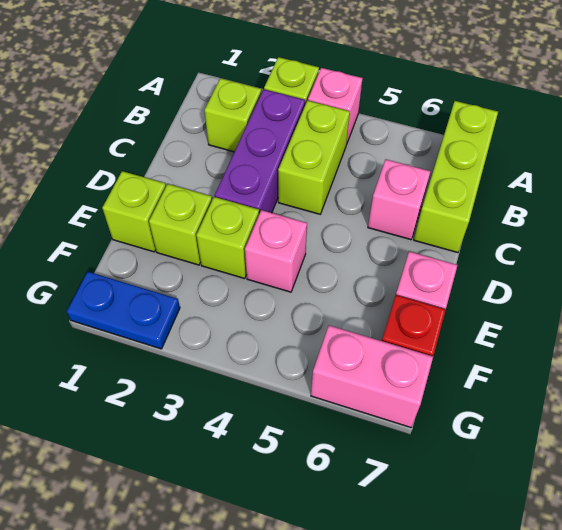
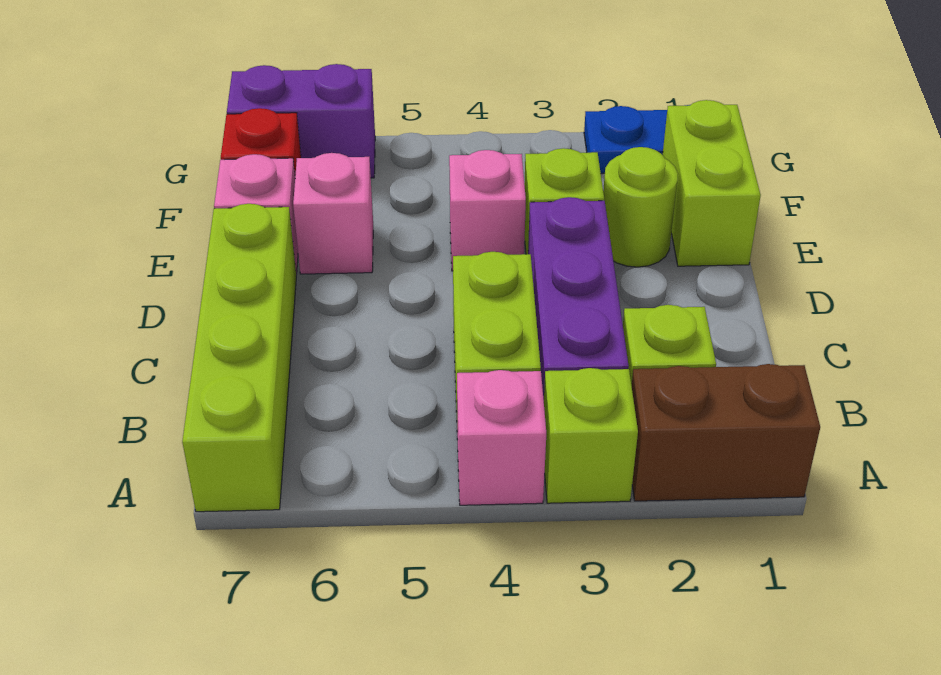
none -> brown brick A1:A2 level 1
lime brick A7:C7 level 1 -> lime brick A7:D7 level 1
pink brick C6 level 1 -> pink brick E6 level 1
lime brick E1 level 1 -> lime brick E1:F1 level 1
lime brick E2 level 1 -> lime round brick E2 level 1
pink brick G6:G7 level 1 -> purple brick G6:G7 level 1

